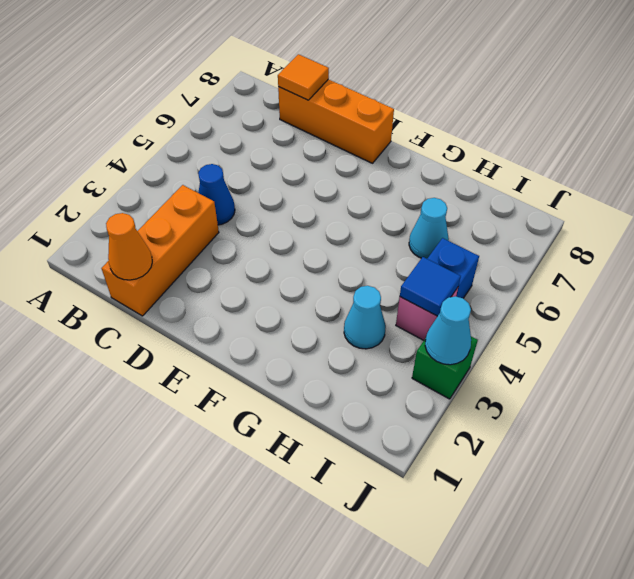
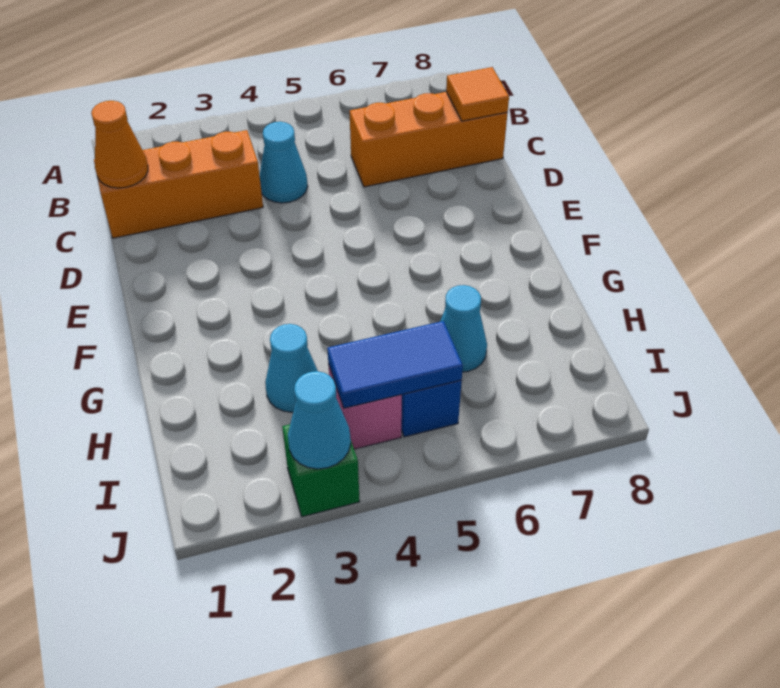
blue cone C4 level 1 -> cyan cone C4 level 1
orange brick C8:E8 level 1 -> orange brick C6:C8 level 1
blue tile I4 level 2 -> blue tile I4:I5 level 2

